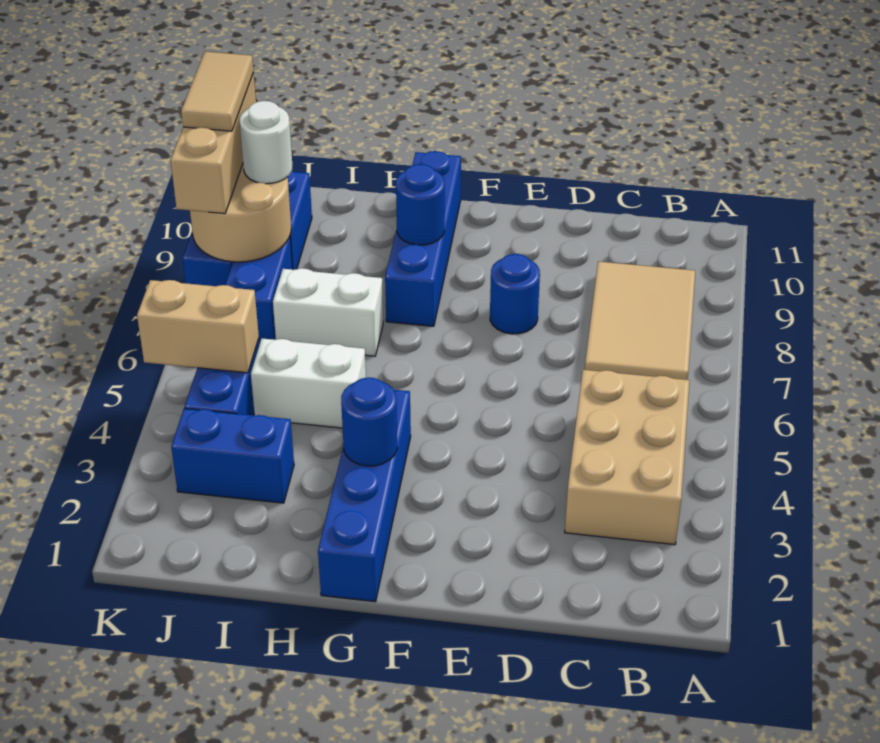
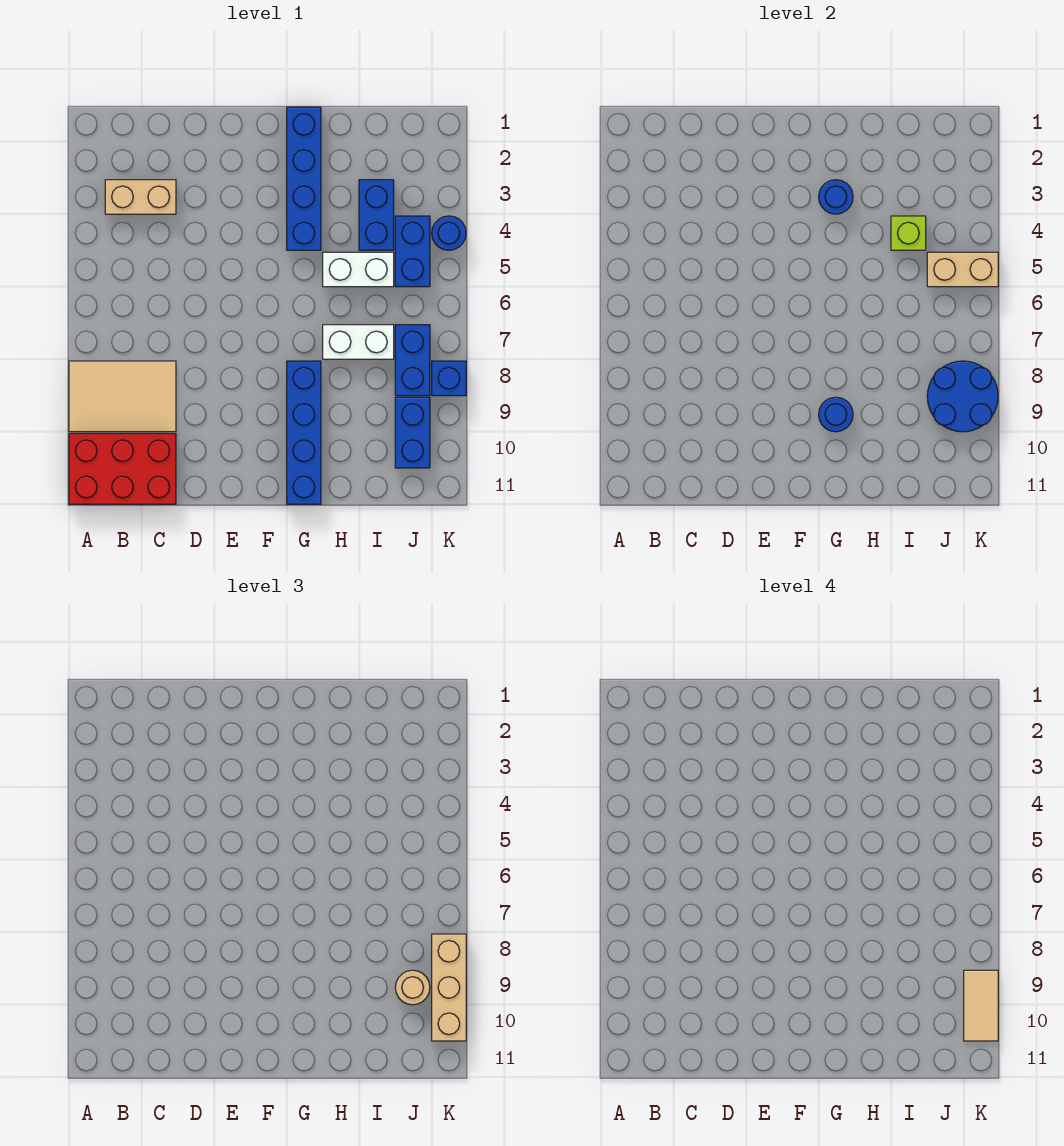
none -> red brick A10:C11 level 1
tan brick B3:C5 level 1 -> tan brick B3:C3 level 1
tan tile B7:C9 level 1 -> tan tile A8:C9 level 1
blue round brick E8 level 1 -> blue round brick K4 level 1
blue brick I3:J3 level 1 -> blue brick I3:I4 level 1
none -> lime brick I4 level 2
tan round brick J8:K9 level 2 -> blue round brick J8:K9 level 2
white round brick J9 level 3 -> tan round brick J9 level 3

